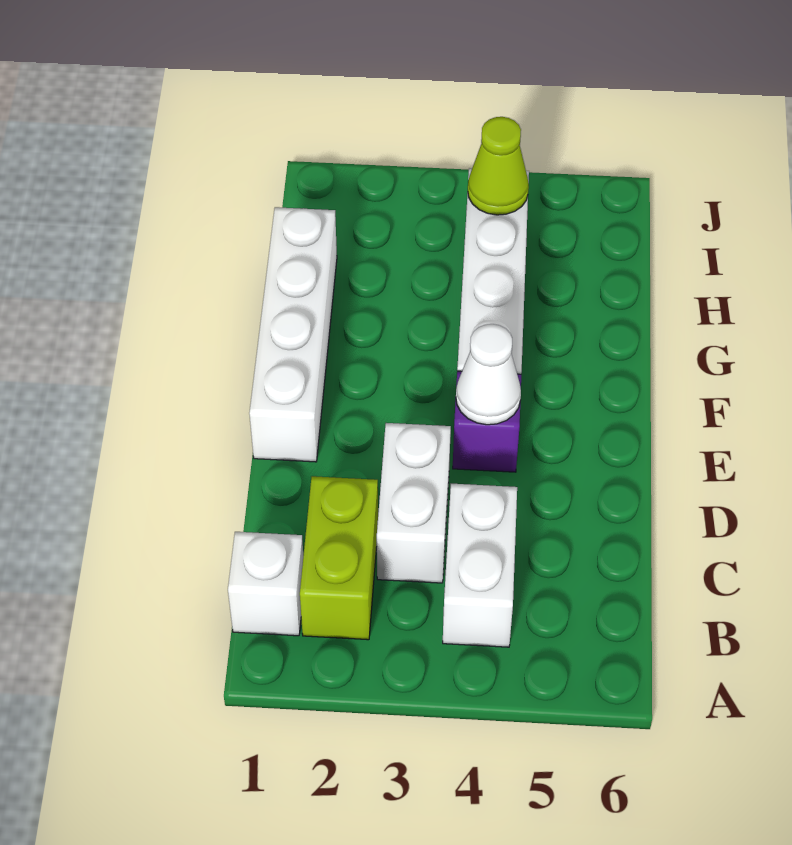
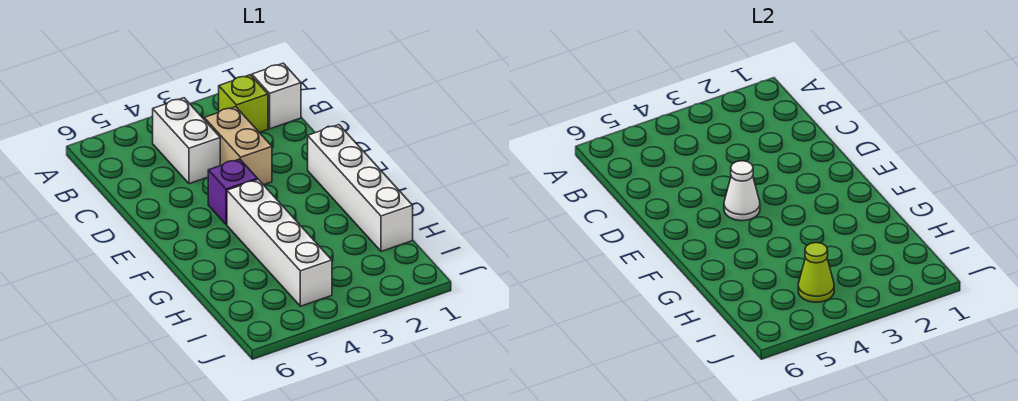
lime brick B2:C2 level 1 -> lime brick B2 level 1
white brick C3:D3 level 1 -> tan brick C3:D3 level 1

